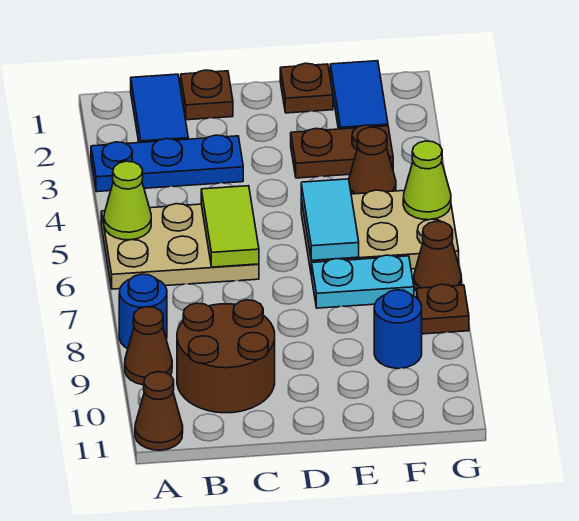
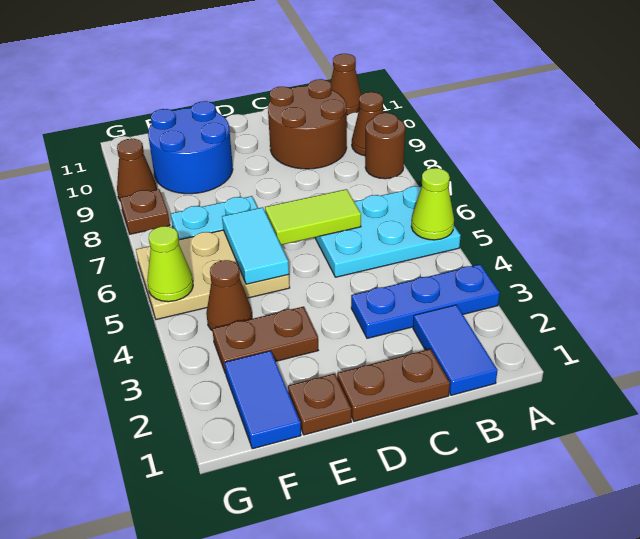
tan plate A5:C6 level 1 -> cyan plate A5:C6 level 1
blue round brick A8 level 1 -> brown round brick A8 level 1
brown plate C1 level 1 -> brown plate C1:D1 level 1
lime tile C5:C6 level 2 -> lime tile C6:D6 level 2
blue round brick F9 level 1 -> blue round brick E9:F10 level 1
brown cone G7 level 1 -> brown cone G9 level 1

